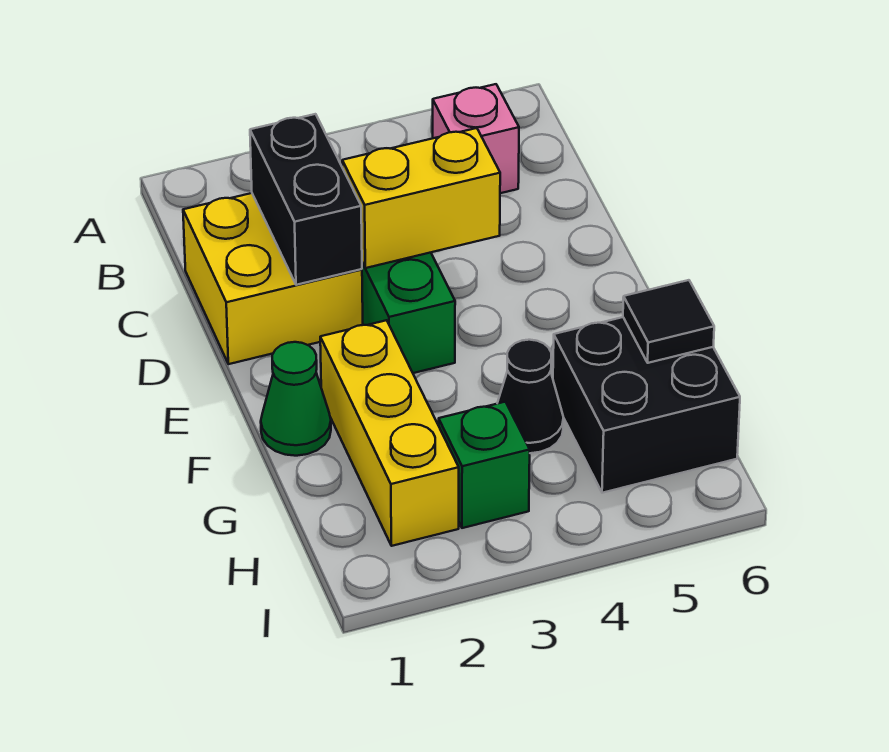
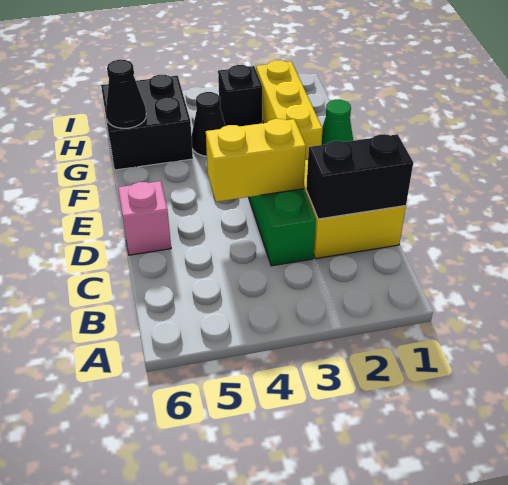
pink brick B5 level 1 -> pink brick D6 level 1
black brick C2:D2 level 2 -> black brick C1:C2 level 2
black tile G6 level 2 -> black cone G6 level 2
green brick H3 level 1 -> black brick H3 level 1

